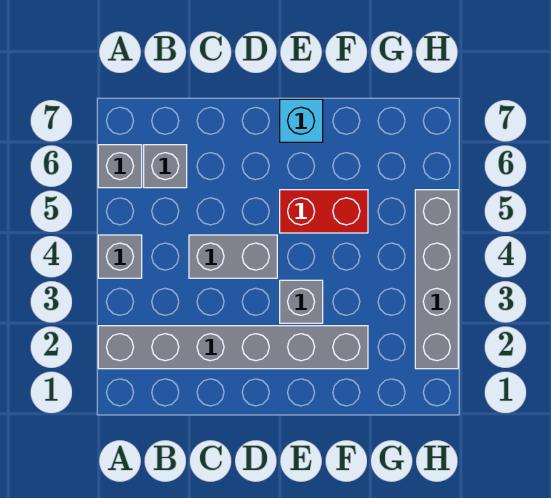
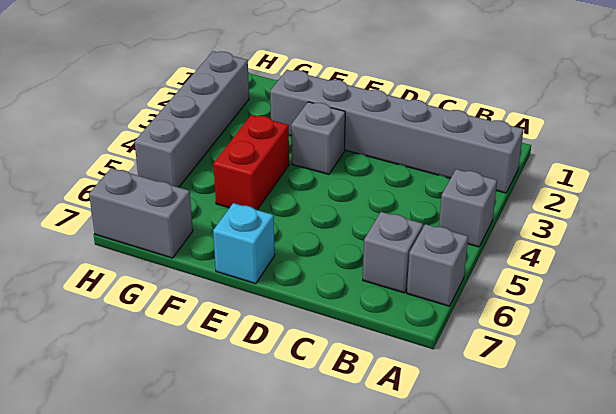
grey brick C4:D4 level 1 -> grey brick G7:H7 level 1
red brick E5:F5 level 1 -> red brick F4:F5 level 1

